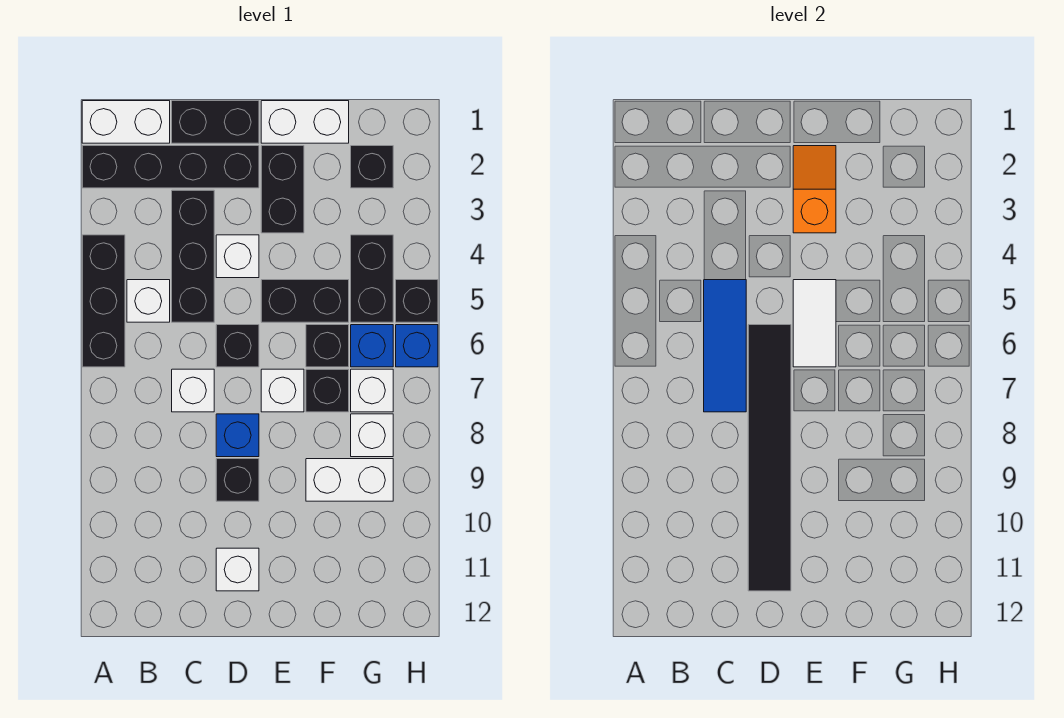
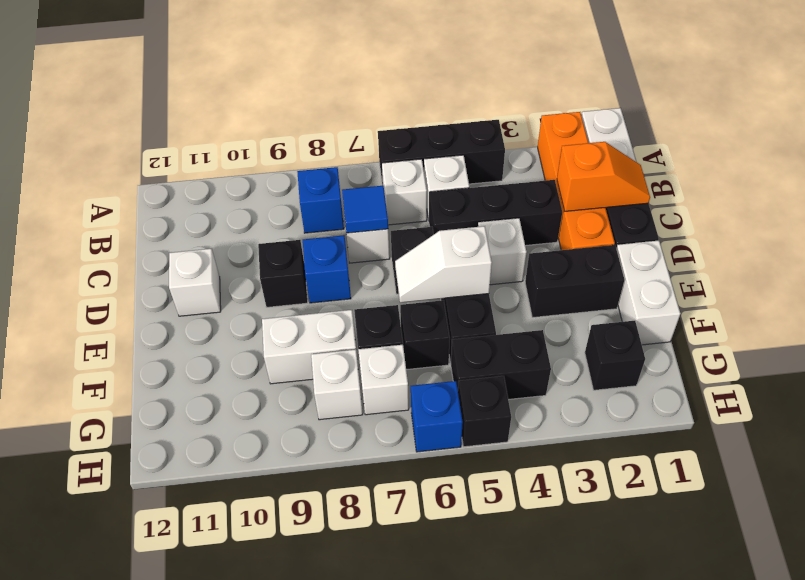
black brick A2:D2 level 1 -> orange brick A2:D2 level 1
blue tile C5:C7 level 2 -> blue tile C7 level 2
black tile D6:D11 level 2 -> none
orange slope E2:E3 level 2 top 3 -> orange slope C1:C2 level 2 top 2
white tile E5:E6 level 2 -> white slope E5:E6 level 2 top 5
white brick E7 level 1 -> white brick B6 level 1
white brick F9:G9 level 1 -> white brick F8:F9 level 1
blue brick G6 level 1 -> blue brick B8 level 1

